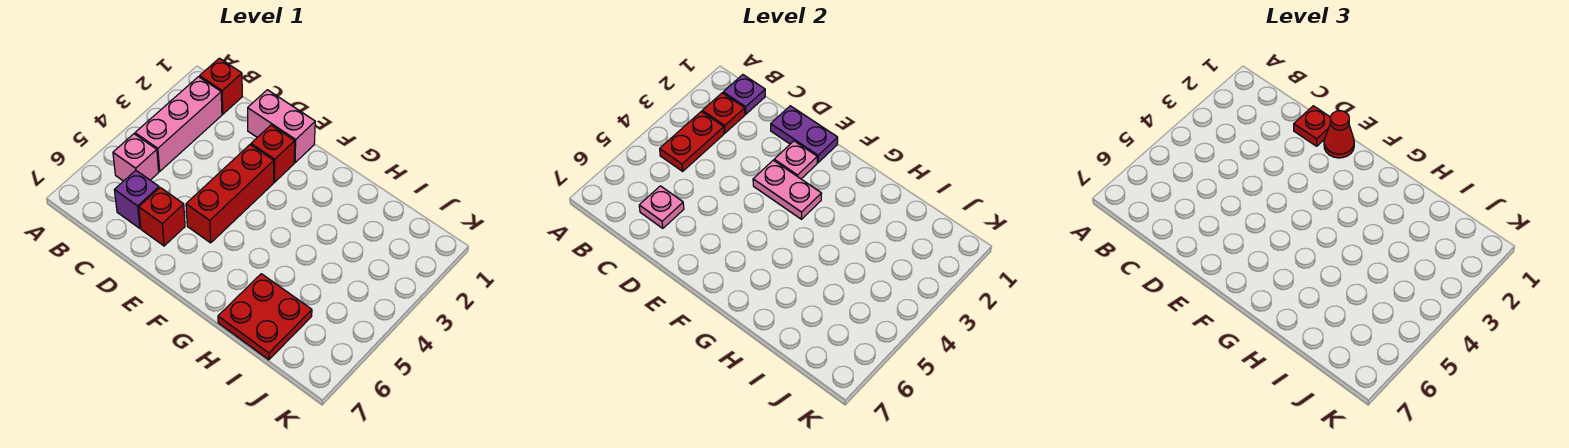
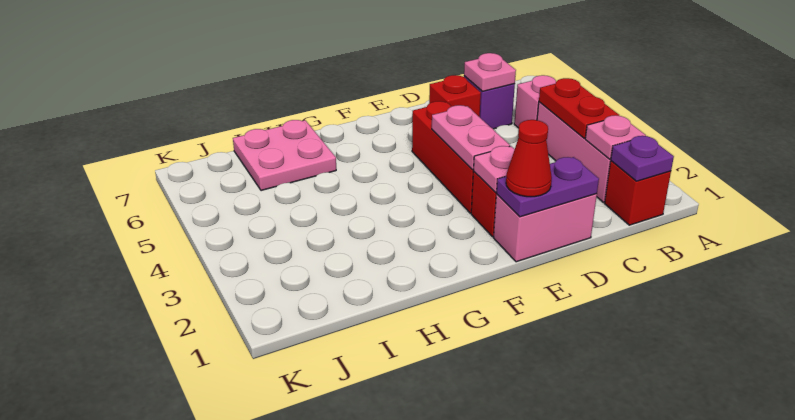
red plate B2 level 2 -> pink plate B2 level 2
red plate D1 level 3 -> none
pink plate E3:F3 level 2 -> pink plate E3:E4 level 2
red plate H6:I7 level 1 -> pink plate H6:I7 level 1

